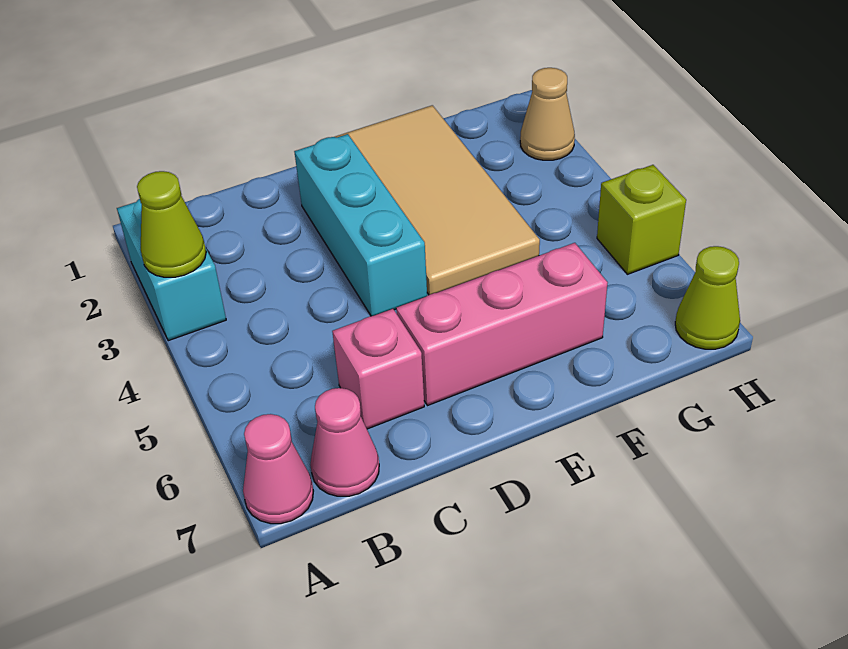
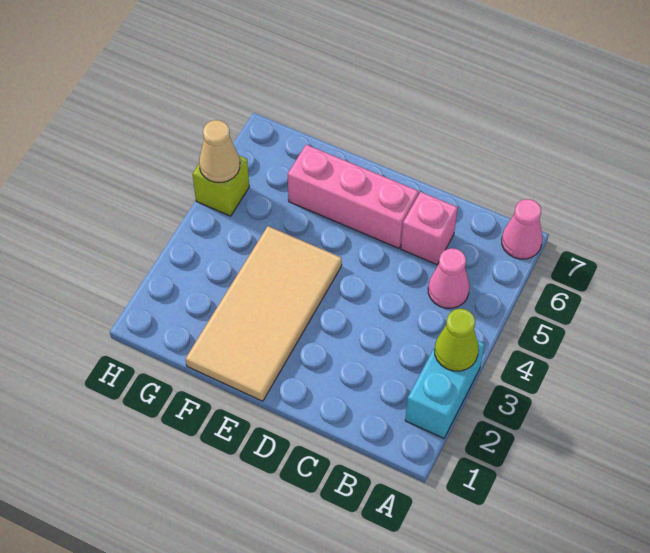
pink cone B7 level 1 -> pink cone B5 level 1
cyan brick D2:D4 level 1 -> none
tan cone H2 level 1 -> tan cone H5 level 2
lime cone H7 level 1 -> none

